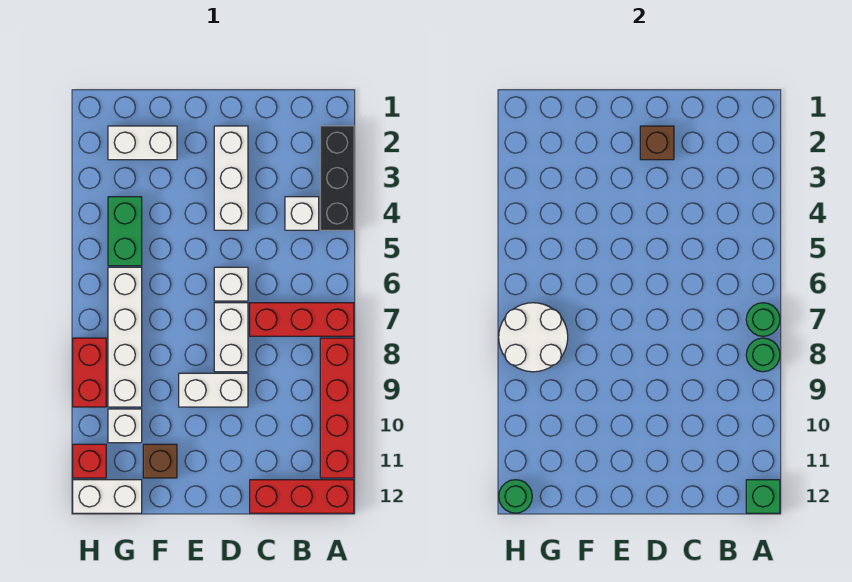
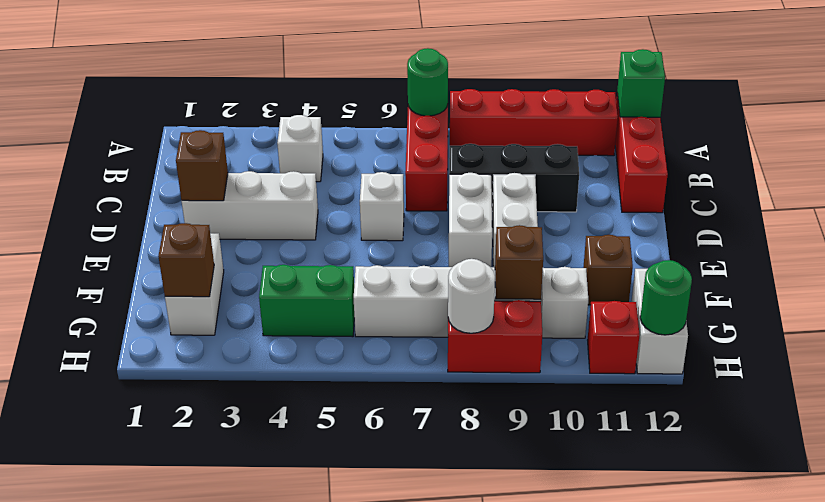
black brick A2:A4 level 1 -> black brick C8:C10 level 1
green round brick A8 level 2 -> none
white brick D7:D8 level 1 -> white brick D8:E8 level 1
none -> brown brick G2 level 2
white round brick G7:H8 level 2 -> white round brick H8 level 2
none -> brown brick G9 level 2

